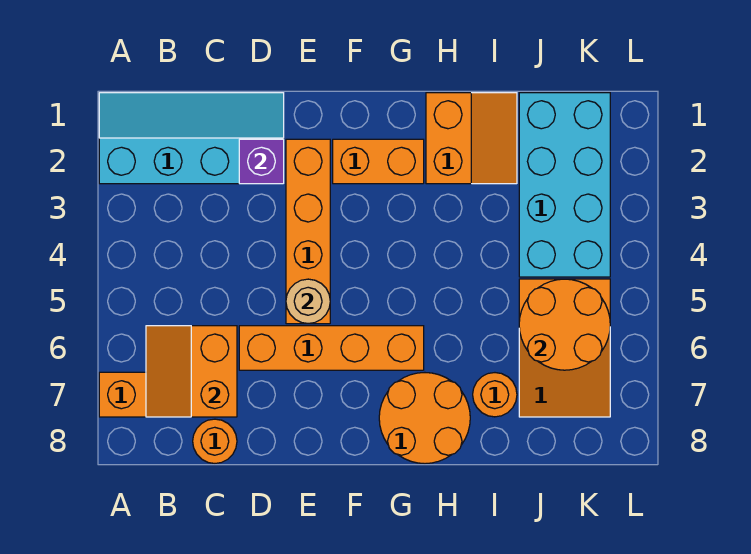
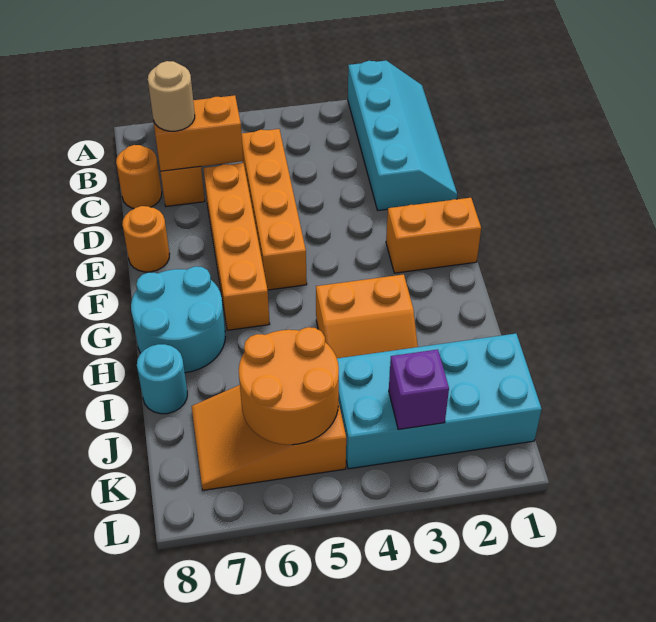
purple brick D2 level 2 -> purple brick K3 level 2
orange brick E2:E5 level 1 -> orange brick C5:F5 level 1
tan round brick E5 level 2 -> tan round brick C7 level 3
orange brick F2:G2 level 1 -> orange brick F1:F2 level 1
orange round brick G7:H8 level 1 -> cyan round brick G7:H8 level 1
orange slope H1:I2 level 1 top H -> orange slope H3:I4 level 1 top H
orange round brick I7 level 1 -> orange round brick E8 level 1
none -> cyan round brick I8 level 1

